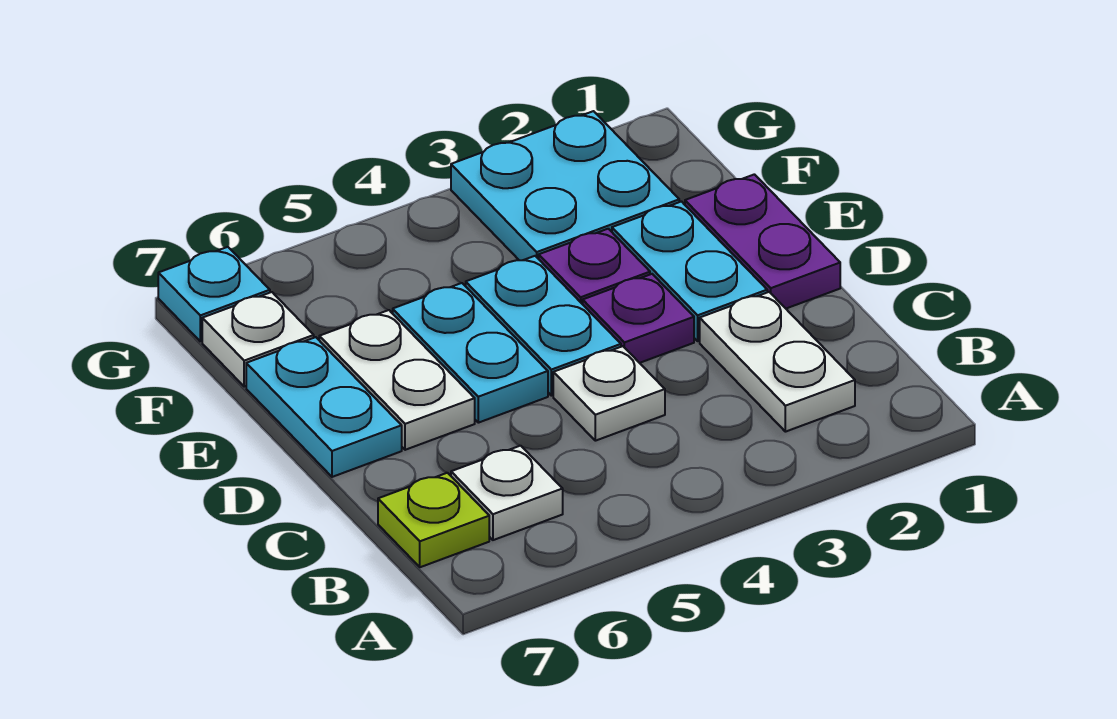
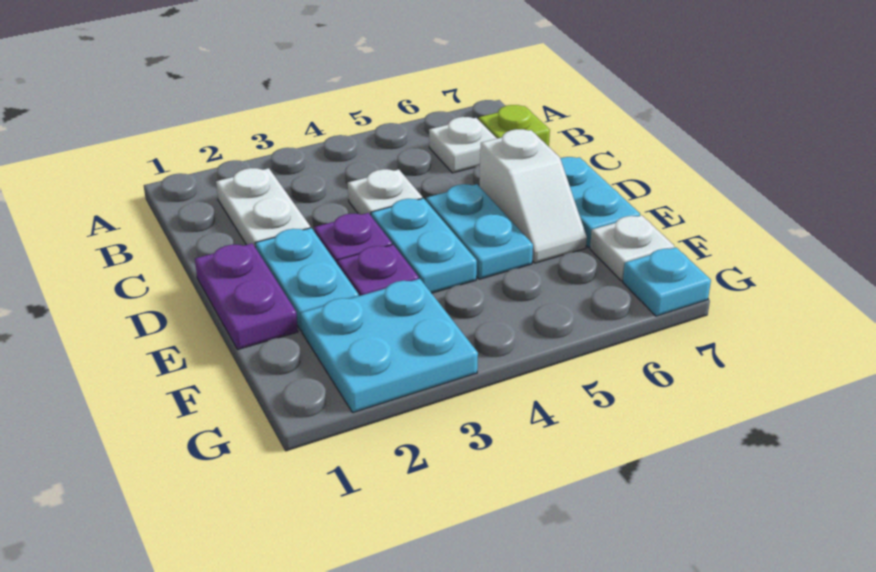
white plate D6:E6 level 1 -> white slope D6:E6 level 1 top D

